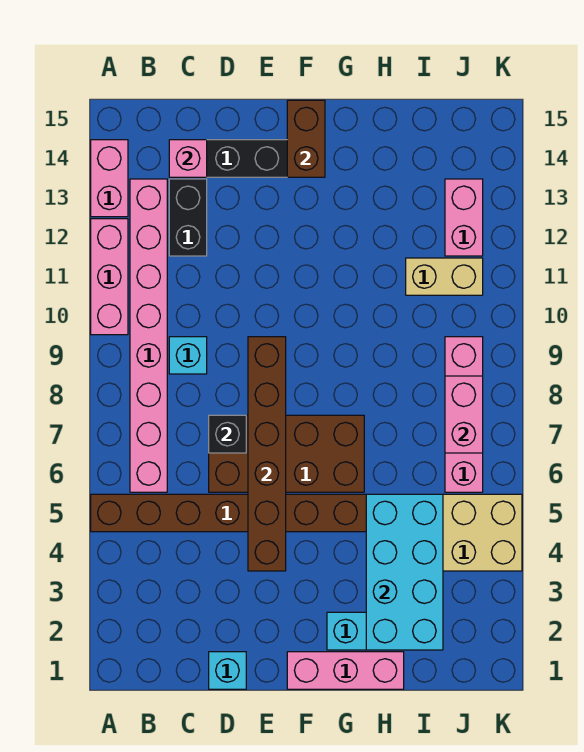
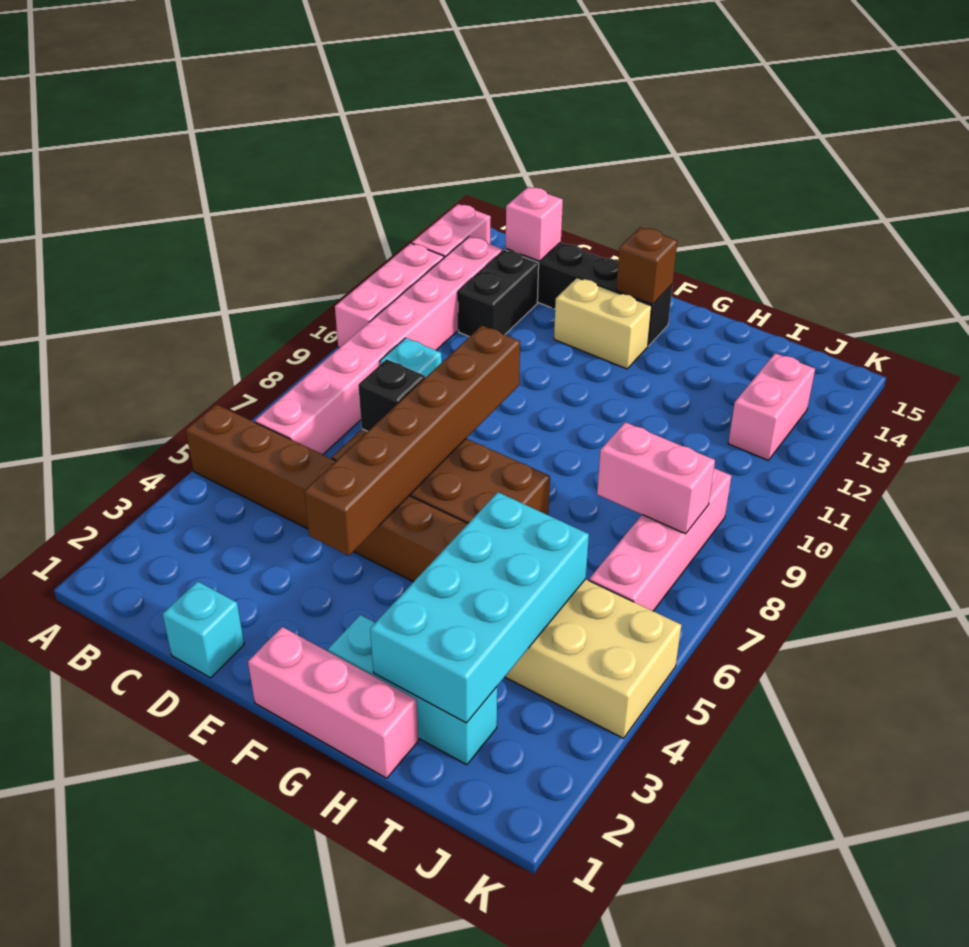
brown brick F14:F15 level 2 -> brown brick F14 level 2
tan brick I11:J11 level 1 -> tan brick E13:F13 level 1
pink brick J7:J8 level 2 -> pink brick I8:J8 level 2

